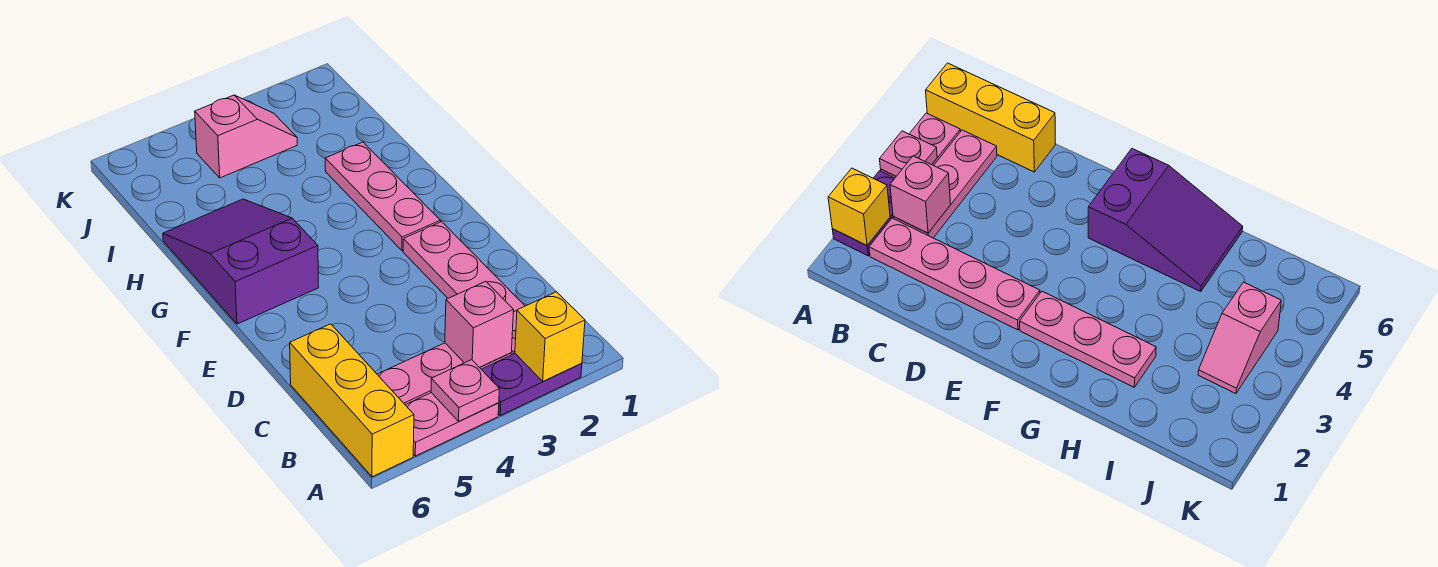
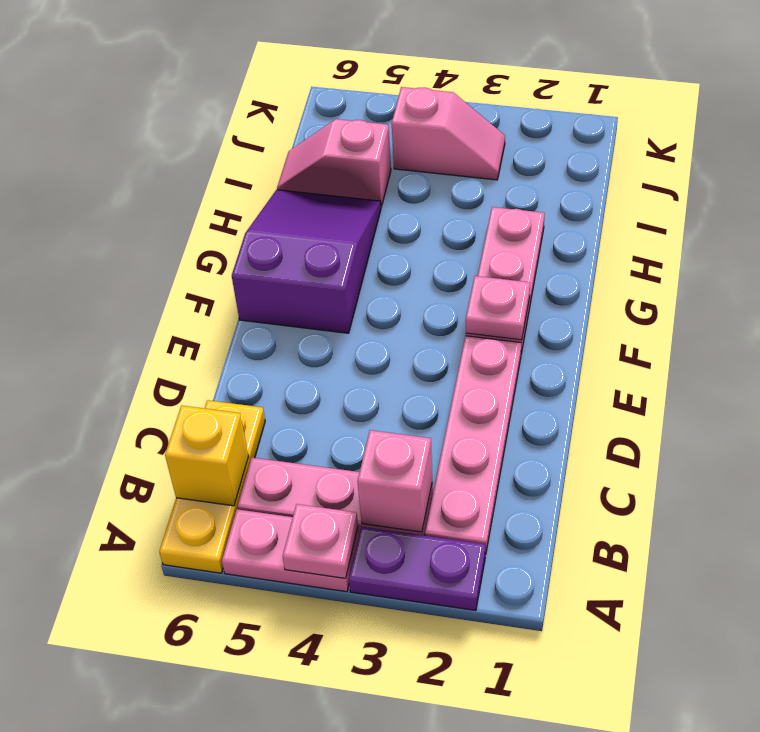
yellow brick A2 level 2 -> yellow brick B6 level 2
yellow brick A6:C6 level 1 -> yellow plate A6:C6 level 1
none -> pink plate F2 level 2
none -> pink slope I5:I6 level 1 top 5

